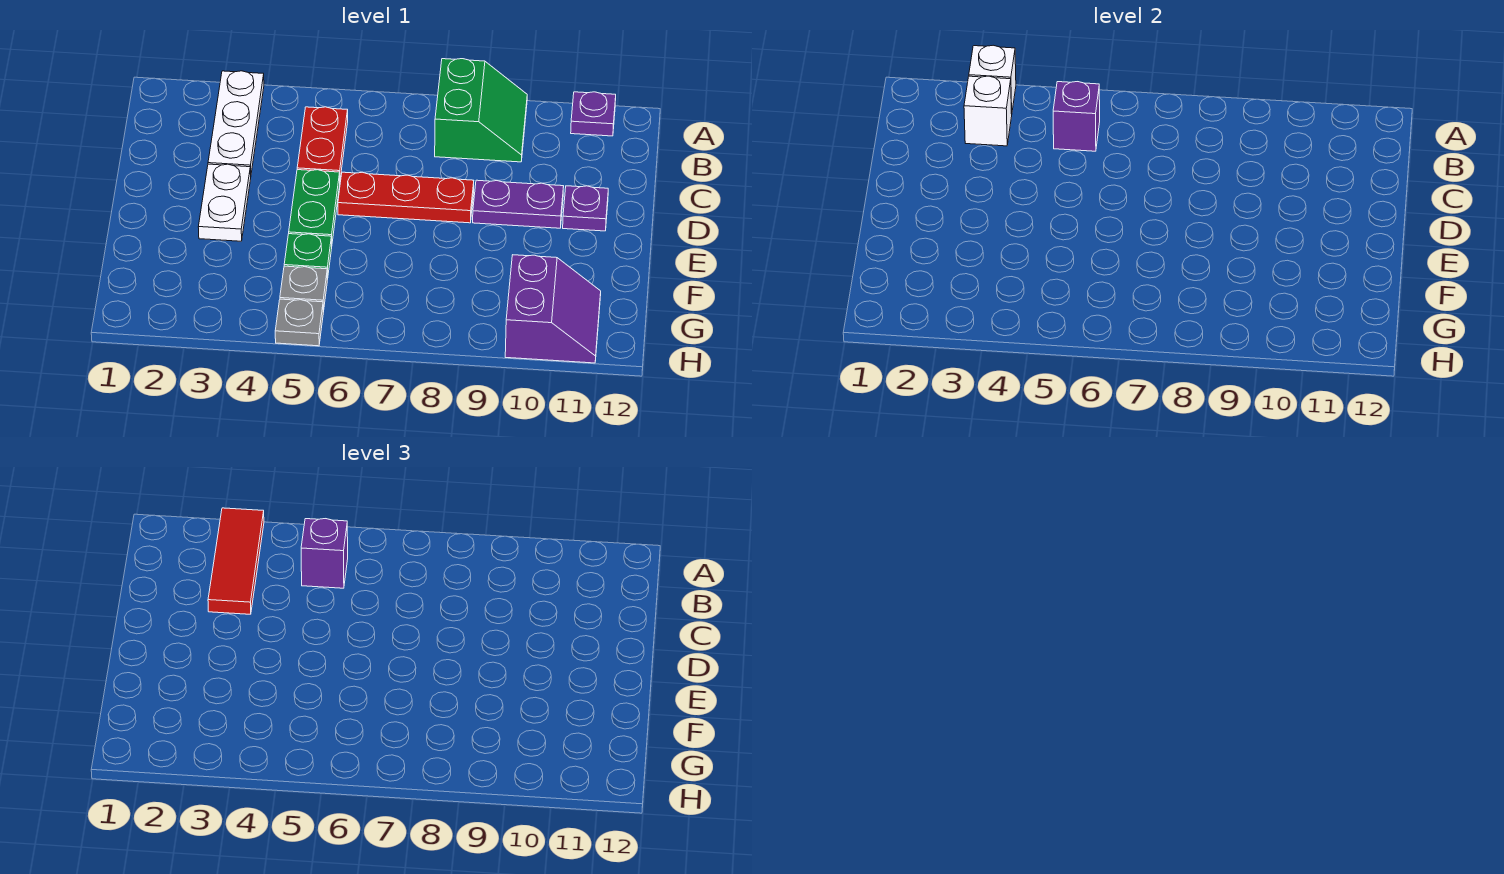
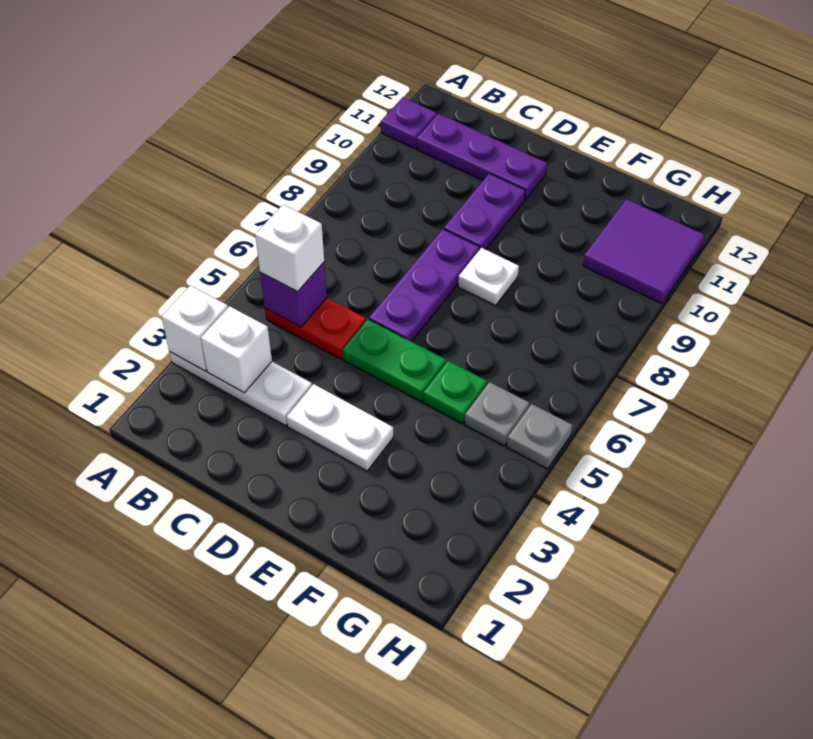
red tile A3:C3 level 3 -> none
green slope A8:B9 level 1 top 8 -> none
purple brick B5 level 3 -> white brick B5 level 3
red plate D6:D8 level 1 -> purple plate D6:D8 level 1
purple plate D11 level 1 -> purple plate B11:D11 level 1
none -> white plate E8 level 1
purple slope G10:H11 level 1 top 10 -> purple tile G10:H11 level 1

